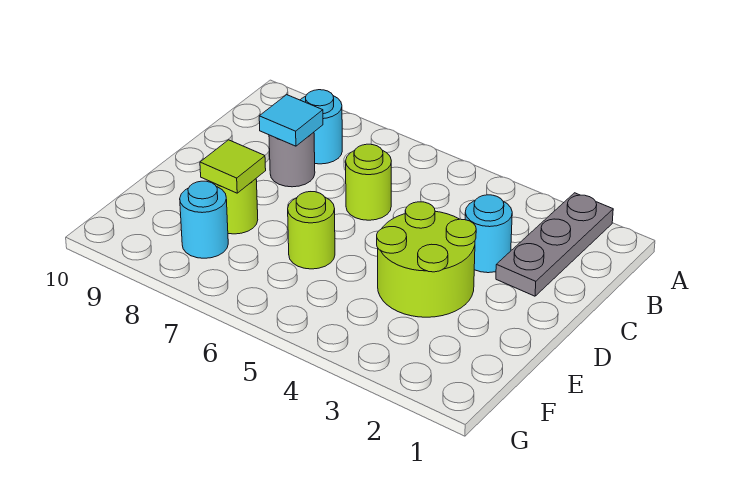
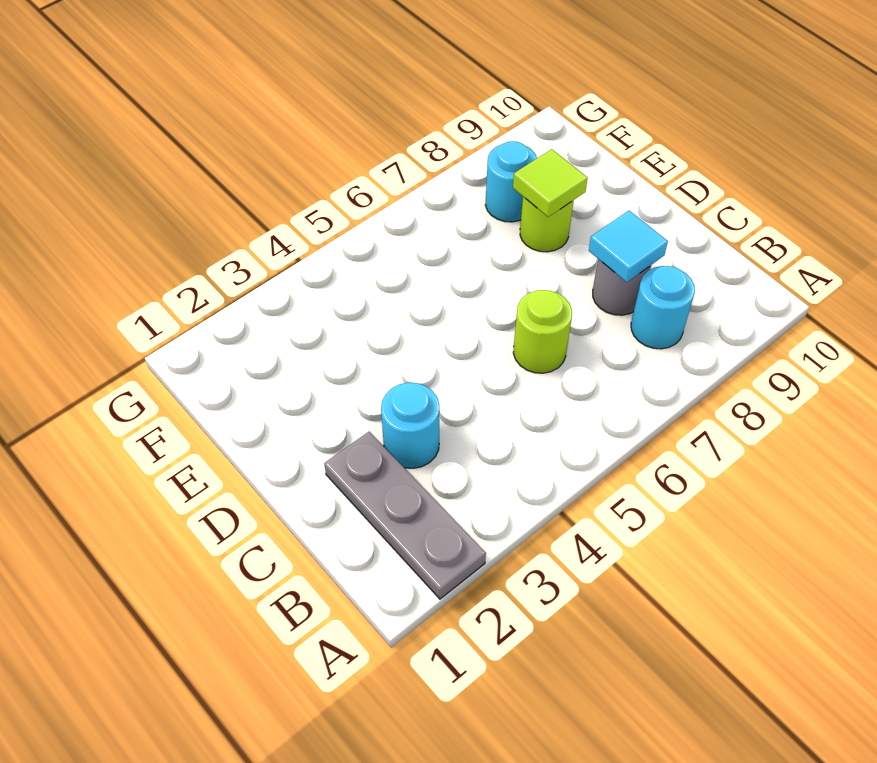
lime round brick D3:E4 level 1 -> none
lime round brick E6 level 1 -> none

